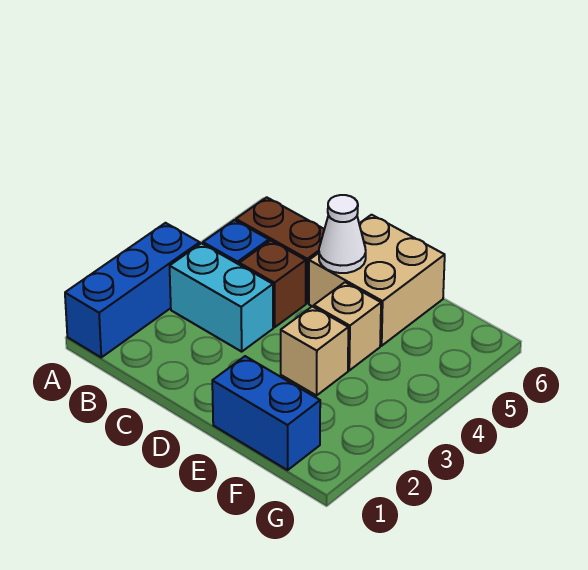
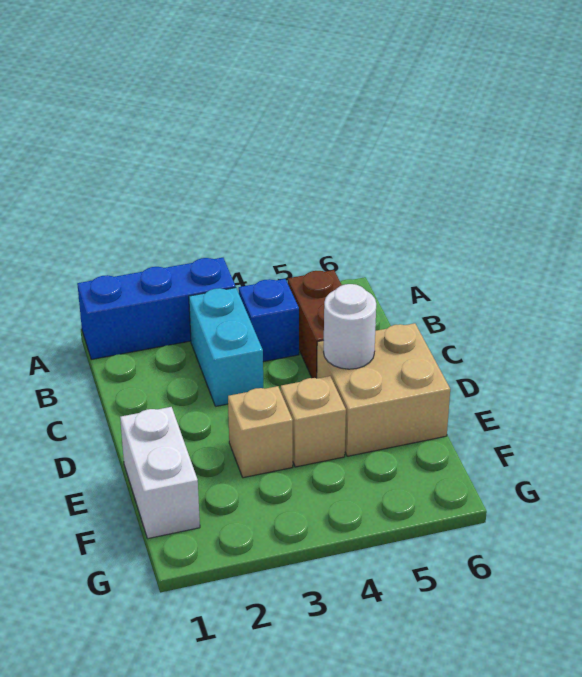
brown brick C4 level 1 -> none
white cone D5 level 2 -> white round brick D5 level 2
blue brick E1:F1 level 1 -> white brick E1:F1 level 1

